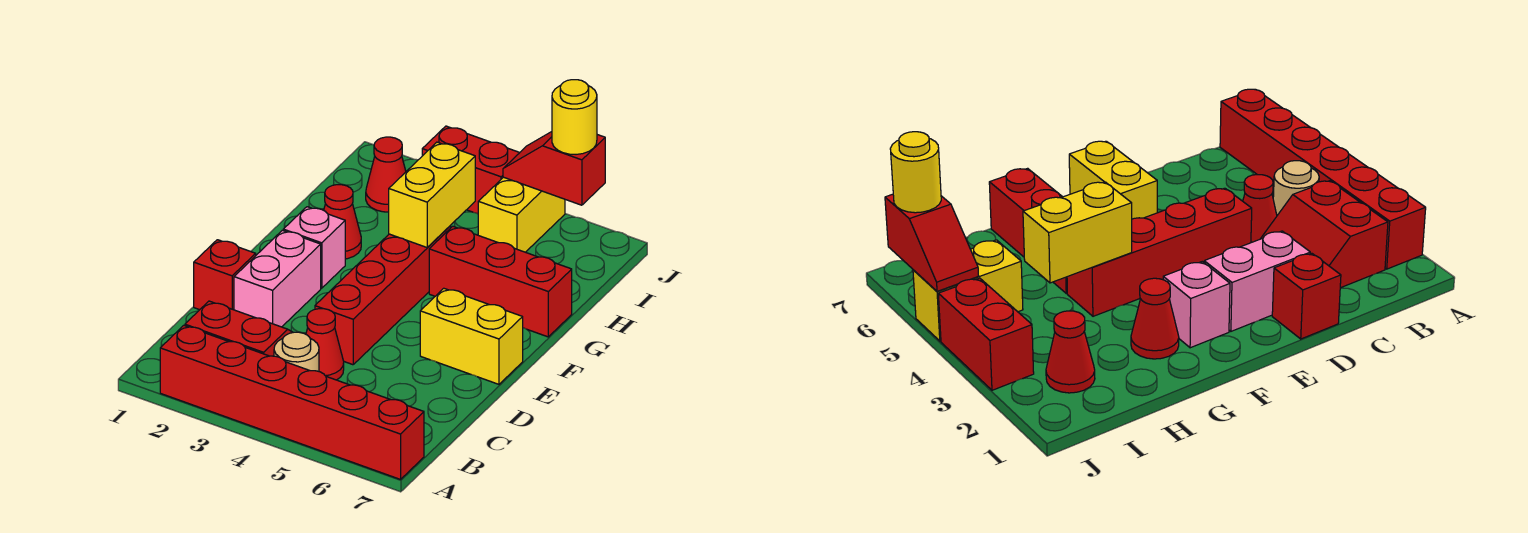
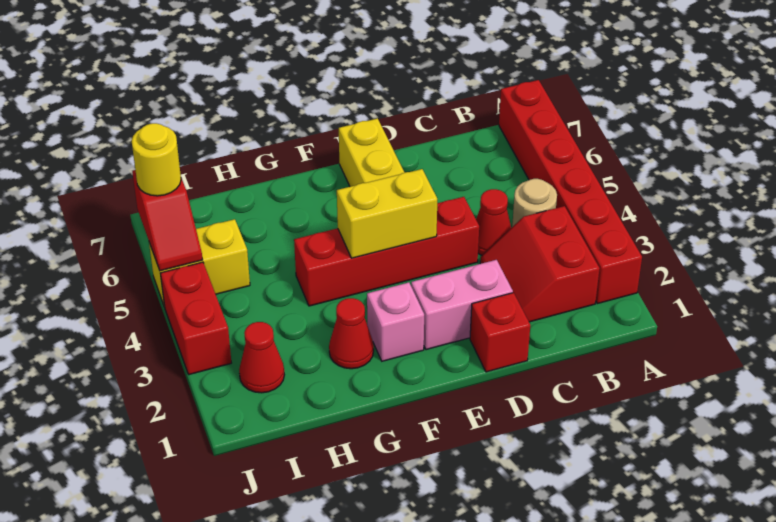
yellow brick G4:H4 level 2 -> yellow brick E4:F4 level 2
red brick G5:G7 level 1 -> none

